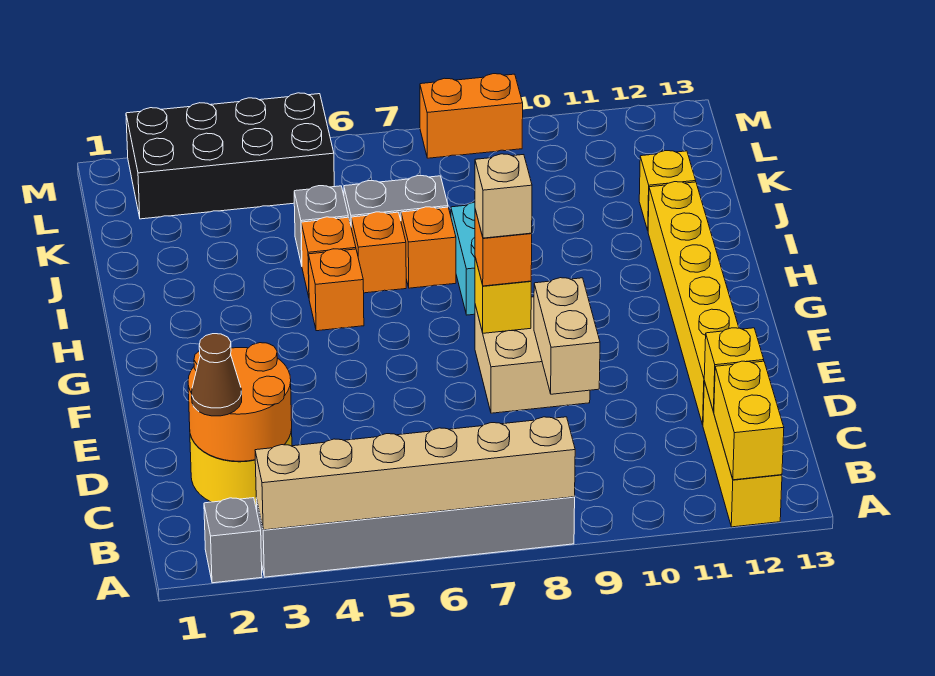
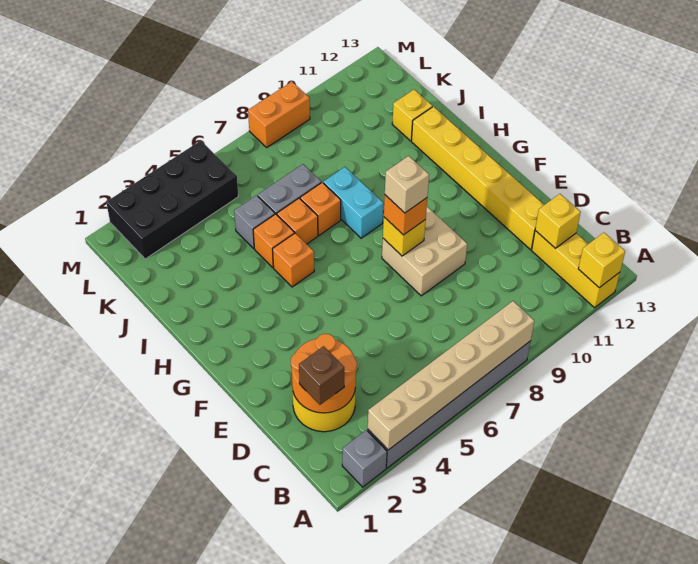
yellow brick A12:B12 level 2 -> yellow brick A12 level 2
brown cone C2 level 3 -> brown brick C2 level 3
tan brick D9:E9 level 2 -> none

